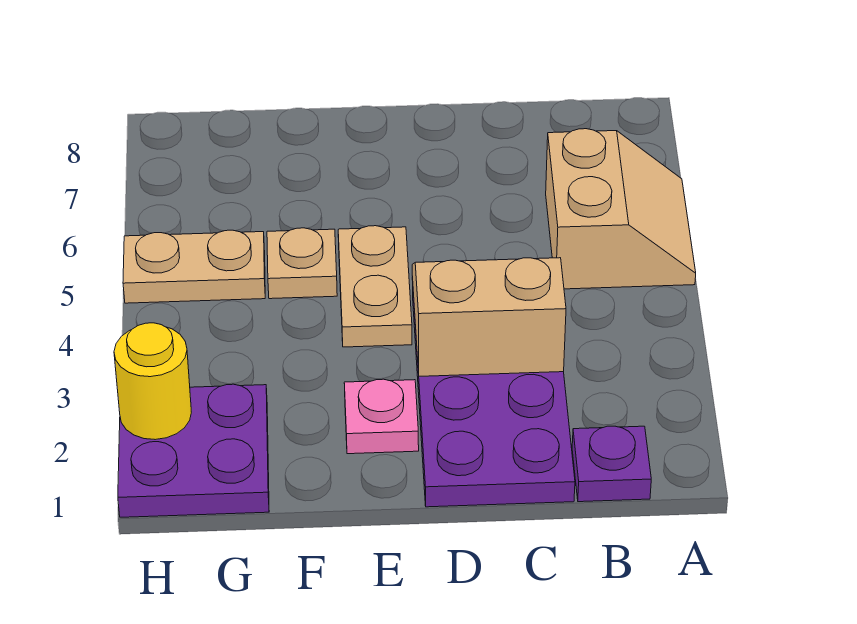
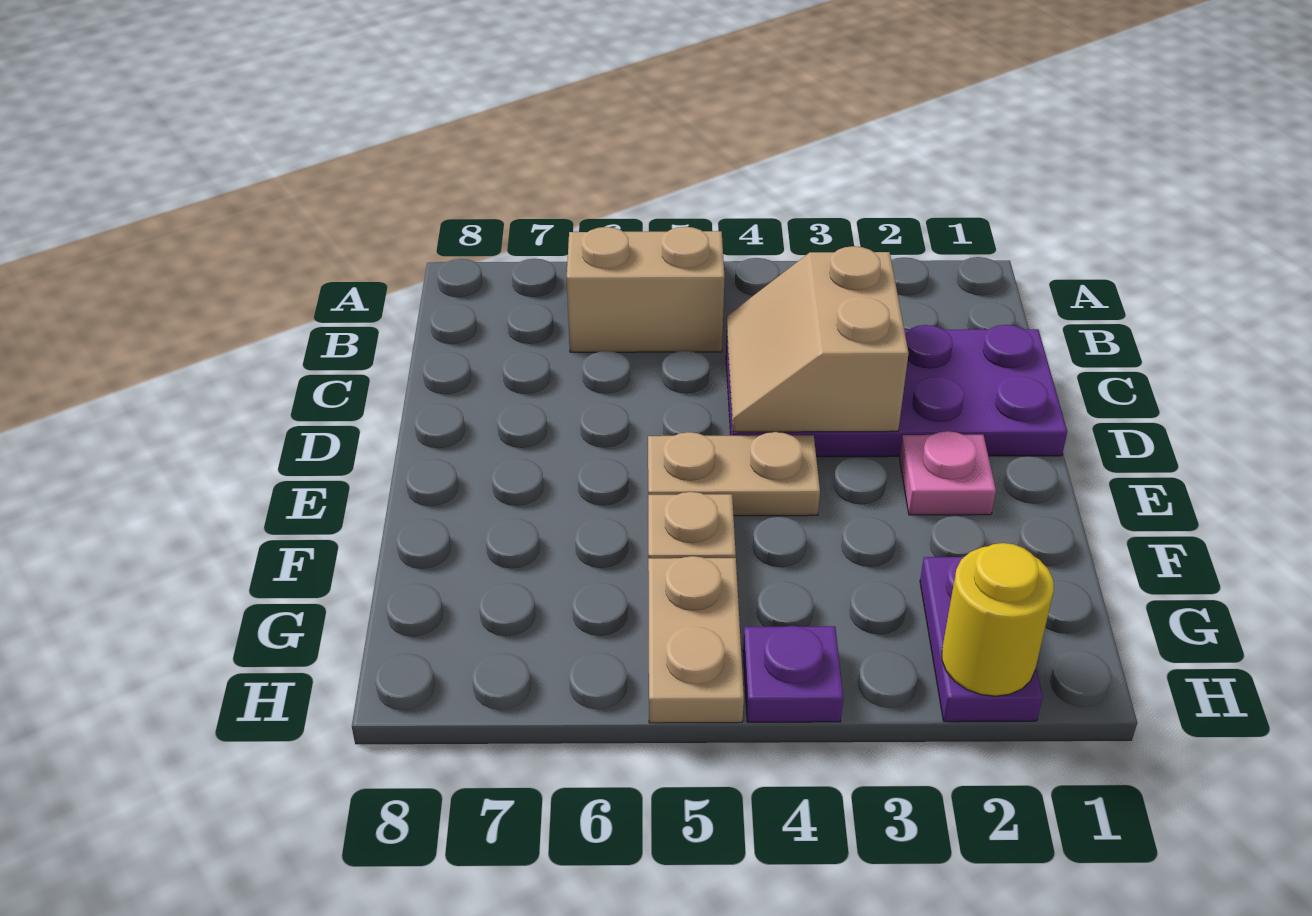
purple plate B1 level 1 -> purple plate H4 level 1
purple plate G1:H2 level 1 -> purple plate G2:H2 level 1

